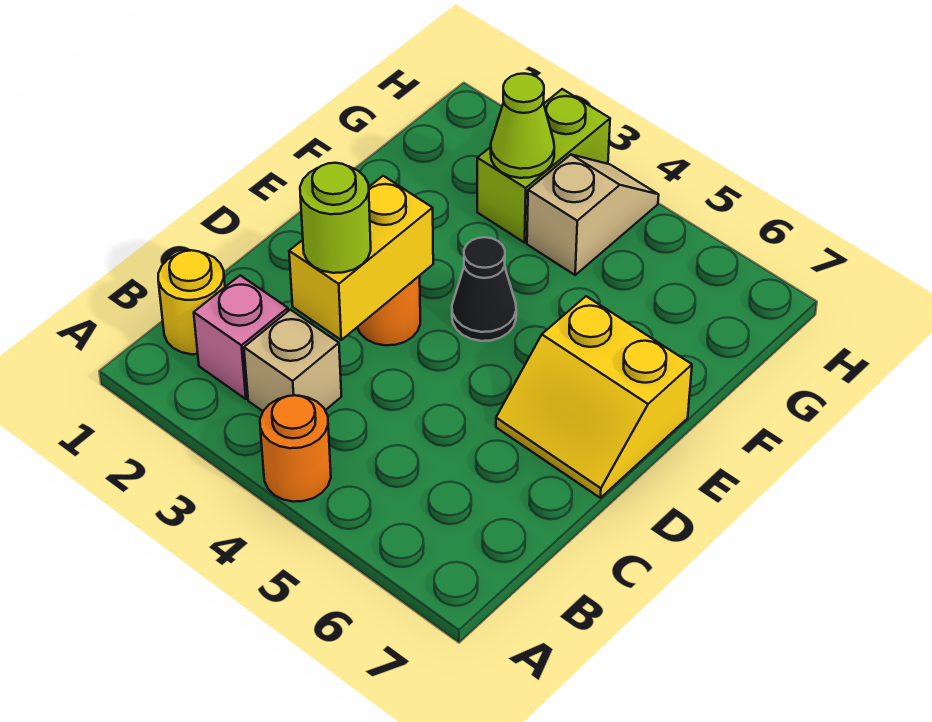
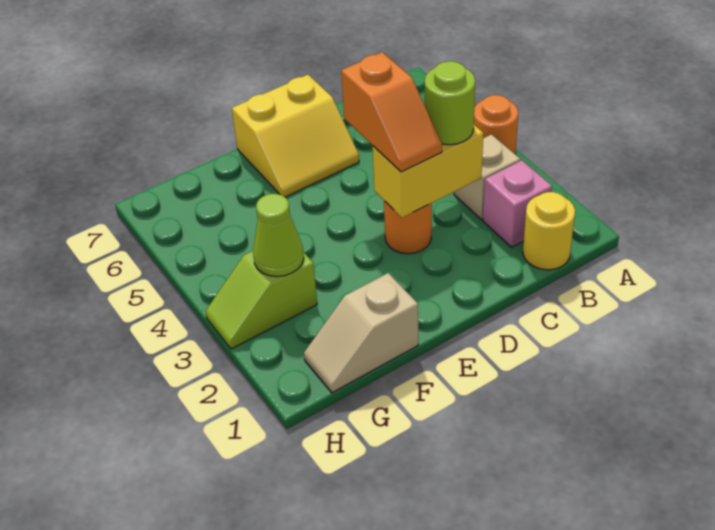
none -> orange slope D3:D4 level 3 top 4
yellow slope D6:E7 level 1 top E -> yellow slope D6:E7 level 1 top 7
black cone E4 level 1 -> none
lime brick G3:H3 level 1 -> lime slope G3:H3 level 1 top G
tan slope G4:H4 level 1 top G -> tan slope F1:G1 level 1 top F

